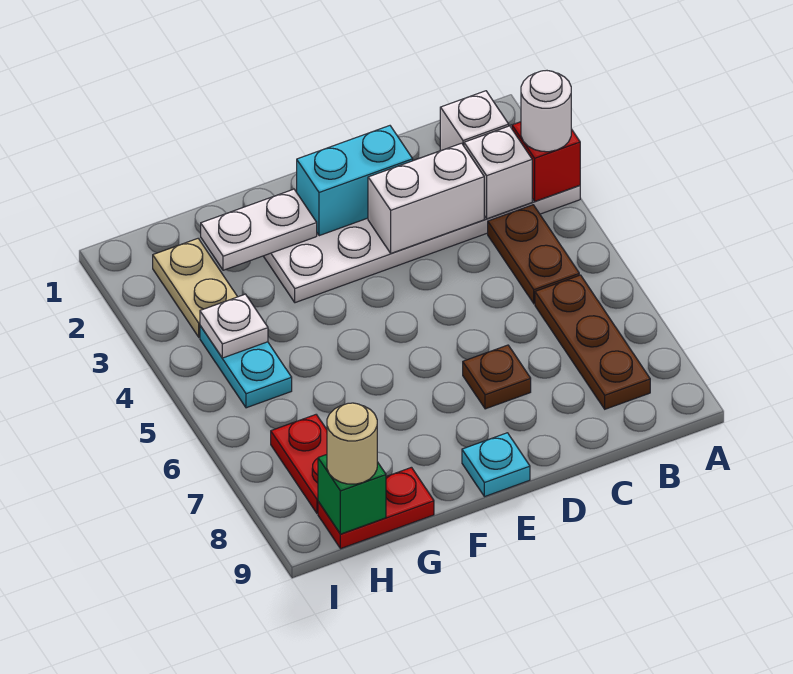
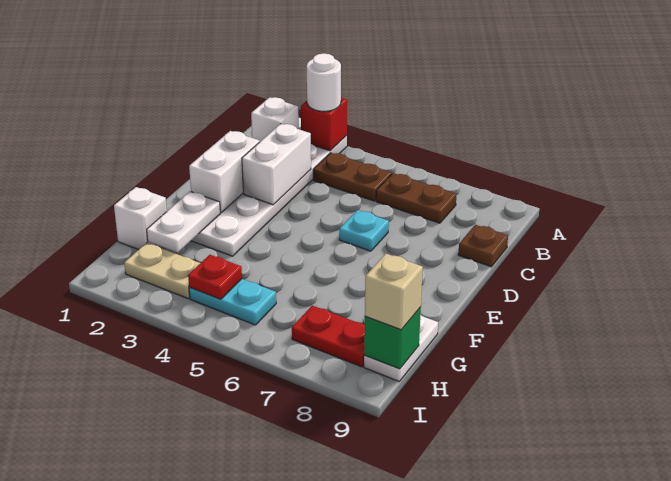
white brick B3 level 2 -> white brick G1 level 1
brown plate B6:B8 level 1 -> brown plate B6:B7 level 1
cyan brick D2:E2 level 2 -> white brick D2:E2 level 2
brown plate D7 level 1 -> brown plate C9 level 1
cyan plate E9 level 1 -> cyan plate D6 level 1
red plate G9:H9 level 1 -> white plate G9:H9 level 1
white plate H4 level 2 -> red plate H4 level 2
tan round brick H9 level 3 -> tan brick H9 level 3

